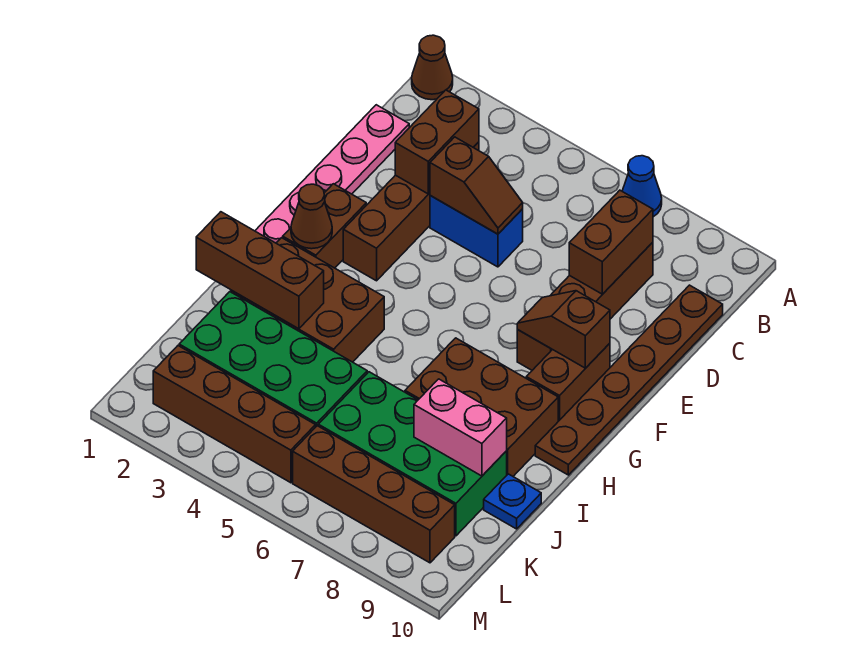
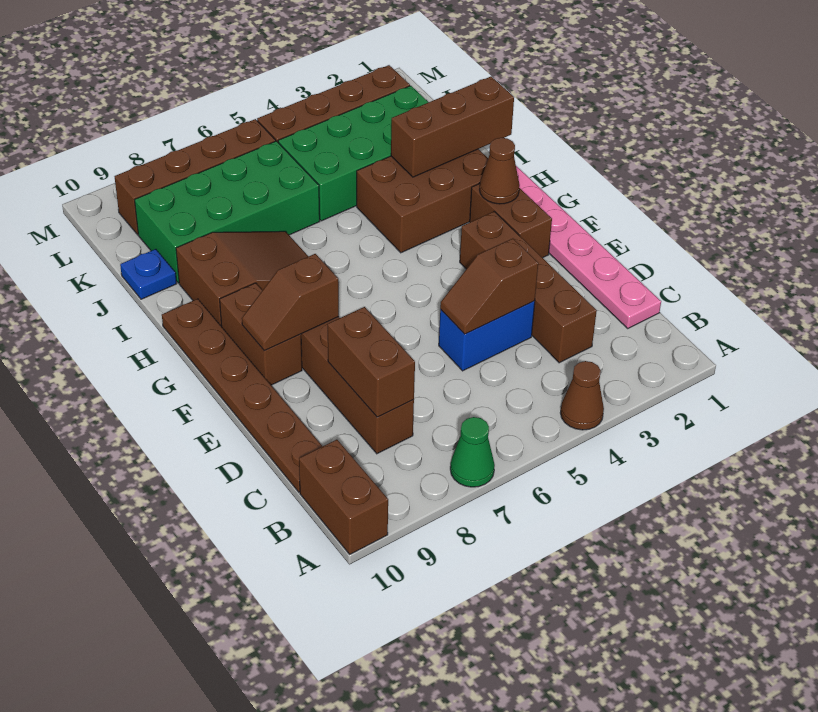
brown cone A1 level 1 -> brown cone A4 level 1
blue cone A7 level 1 -> green cone A7 level 1
brown brick C3:D3 level 2 -> brown brick A10:B10 level 1
brown slope F8:F9 level 2 top 9 -> brown slope F8:F9 level 2 top 8
brown brick H7:I9 level 1 -> brown slope H7:I9 level 1 top 9
pink brick J8:J9 level 2 -> none

